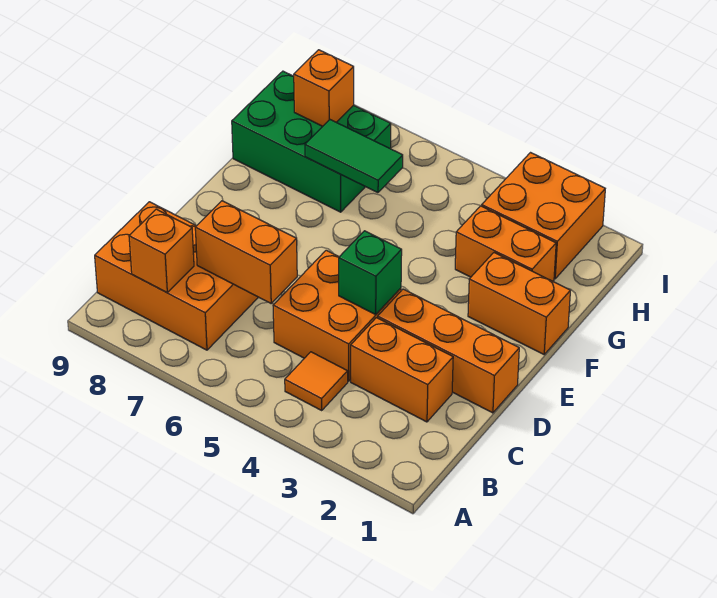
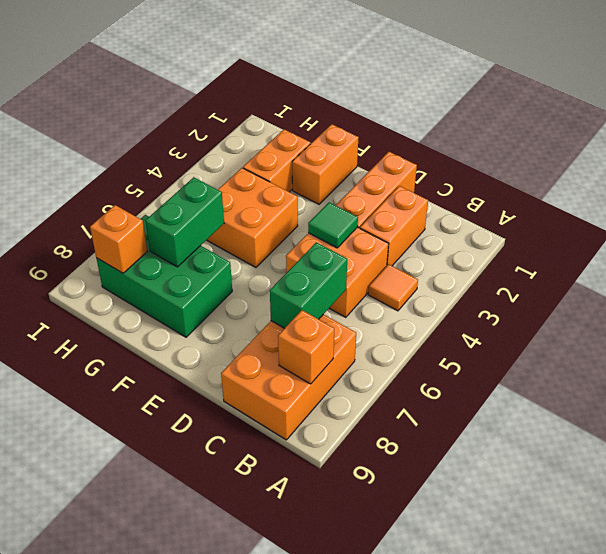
orange brick C6:C7 level 2 -> green brick C6:C7 level 2
green brick D4 level 2 -> green tile D4 level 2
green tile G6:G7 level 2 -> green brick G6:G7 level 2
green brick G7:H9 level 1 -> green brick F7:H8 level 1
orange brick H2:I3 level 1 -> orange brick F4:G5 level 1

